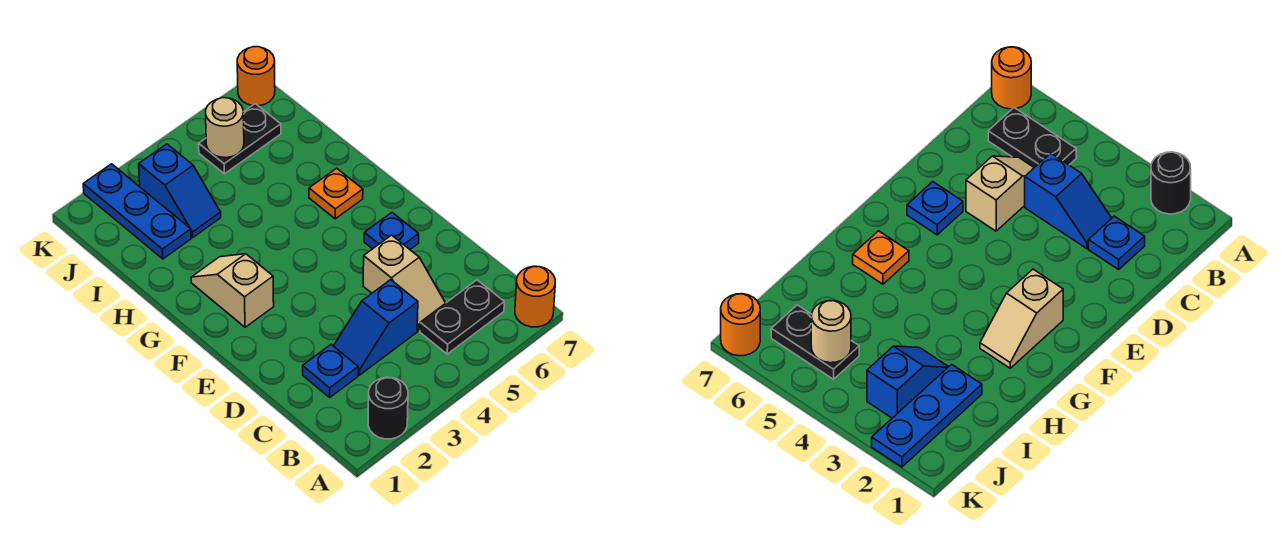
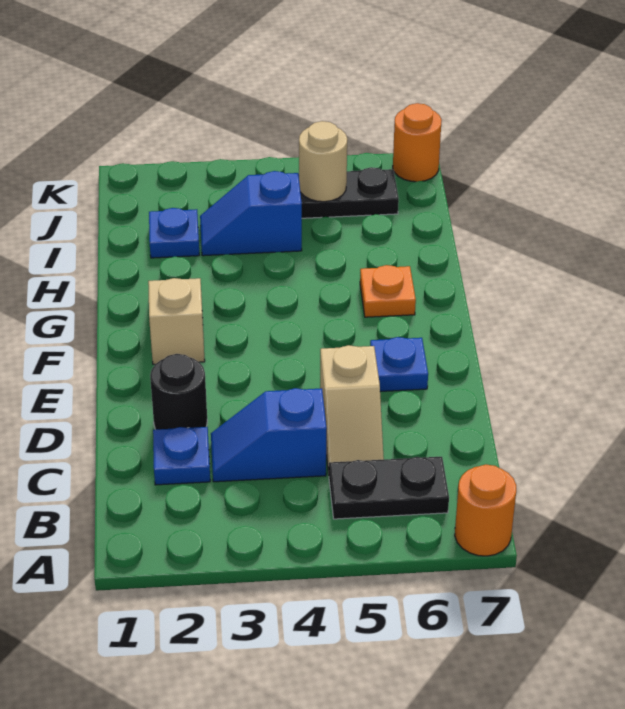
black round brick A2 level 1 -> black round brick D2 level 1
blue plate I2:K2 level 1 -> blue plate I2 level 1
blue slope I3:J3 level 1 top J -> blue slope I3:I4 level 1 top 4

